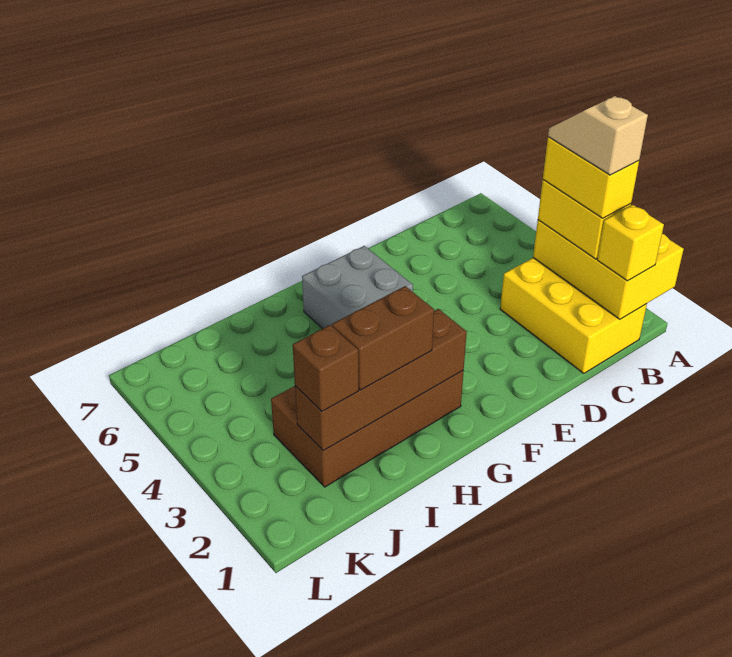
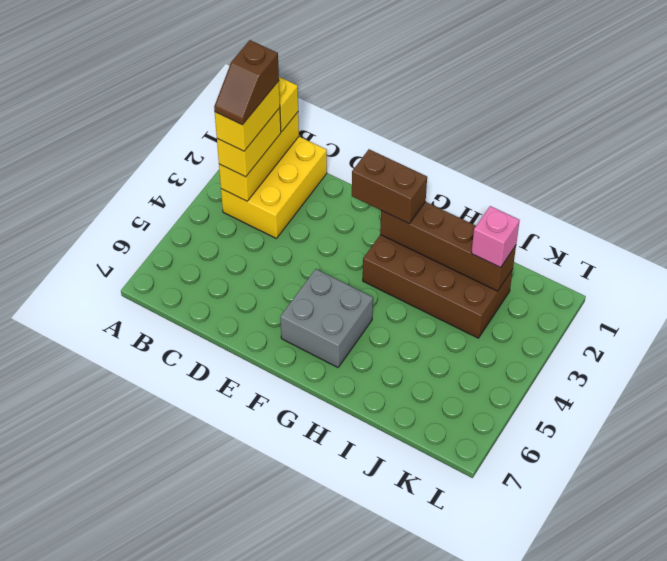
yellow brick A1:B3 level 2 -> yellow brick B1:B3 level 2
tan slope B2:B3 level 5 top 2 -> brown slope B2:B3 level 5 top 2
brown brick H2:I2 level 3 -> brown brick F2:G2 level 3
brown brick J2 level 3 -> pink brick J2 level 3

